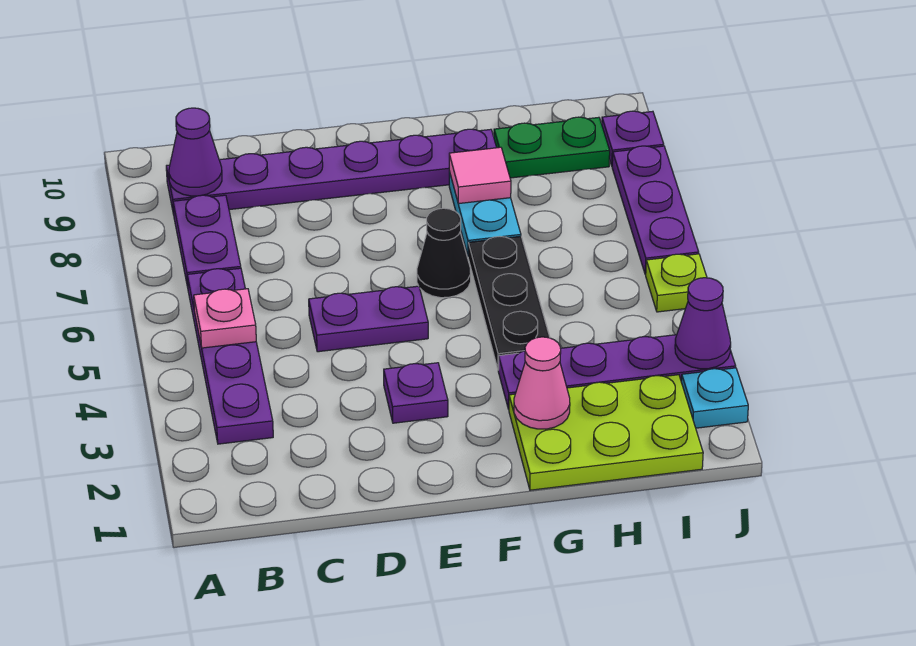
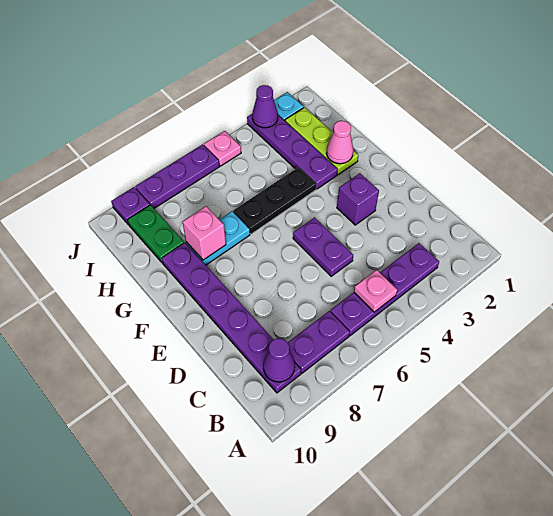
purple plate E3 level 1 -> purple brick E3 level 1
black cone F6 level 1 -> none
lime plate G1:I2 level 1 -> lime plate G2:I2 level 1
pink tile G8 level 2 -> pink brick G8 level 2
lime plate J5 level 1 -> pink plate J5 level 1

